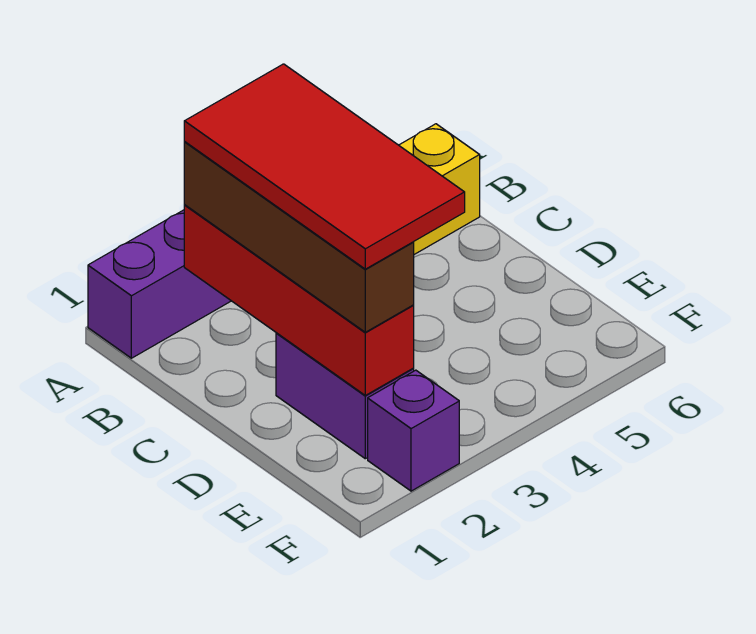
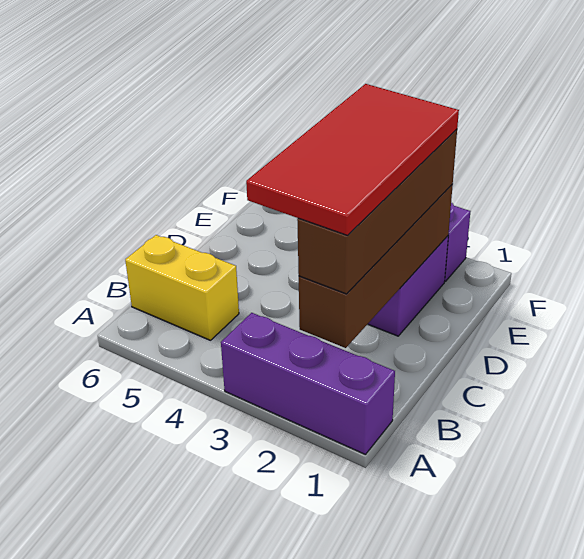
red brick B2:E2 level 2 -> brown brick B2:E2 level 2

